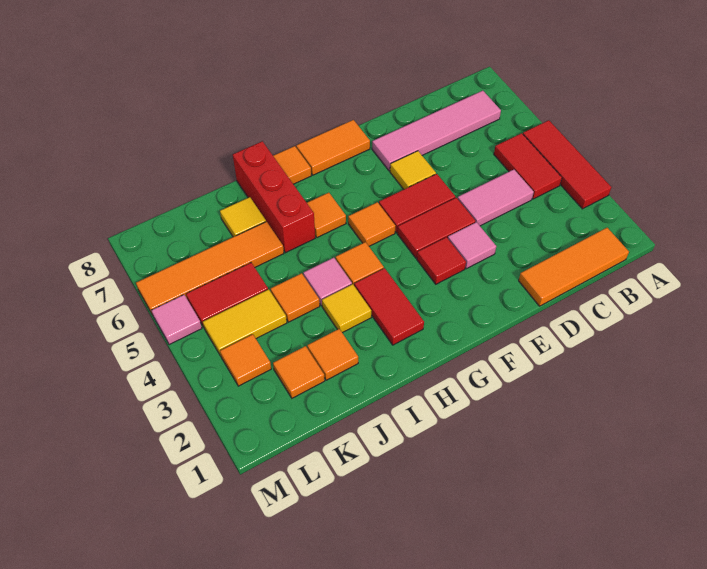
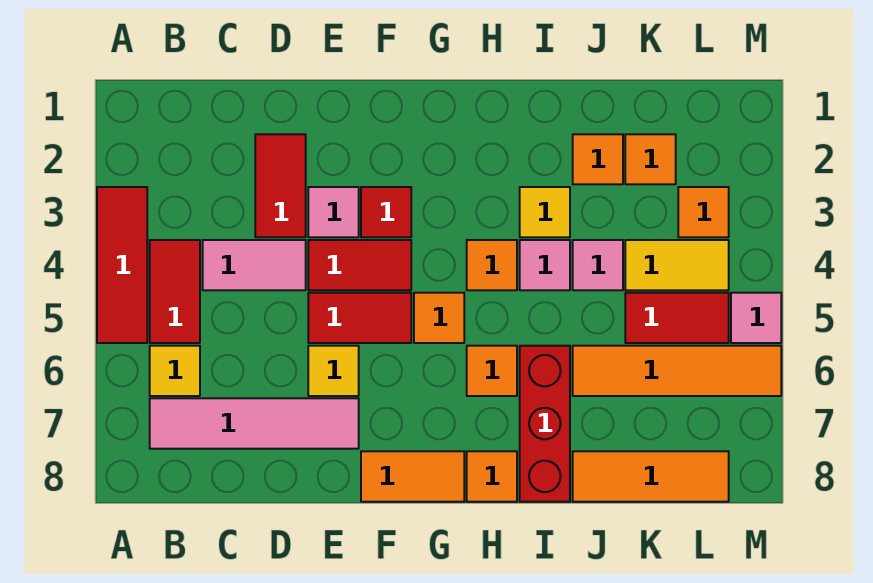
orange tile B1:D1 level 1 -> orange tile J8:L8 level 1
red tile H2:H3 level 1 -> red tile D2:D3 level 1
orange tile J4 level 1 -> pink tile J4 level 1
yellow tile J7 level 1 -> yellow tile B6 level 1

